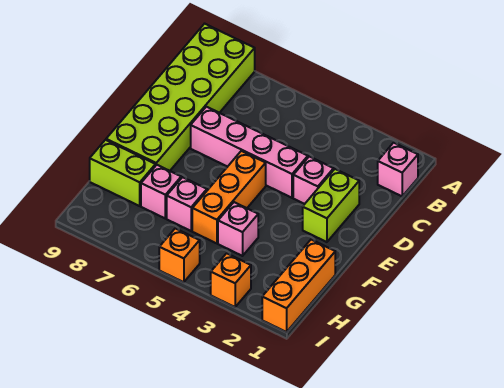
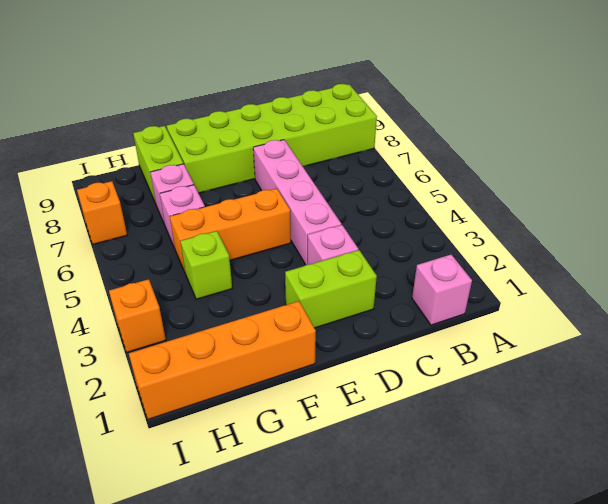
orange brick G1:I1 level 1 -> orange brick F1:I1 level 1
pink brick G4 level 1 -> lime brick G4 level 1
orange brick I5 level 1 -> orange brick I7 level 1

